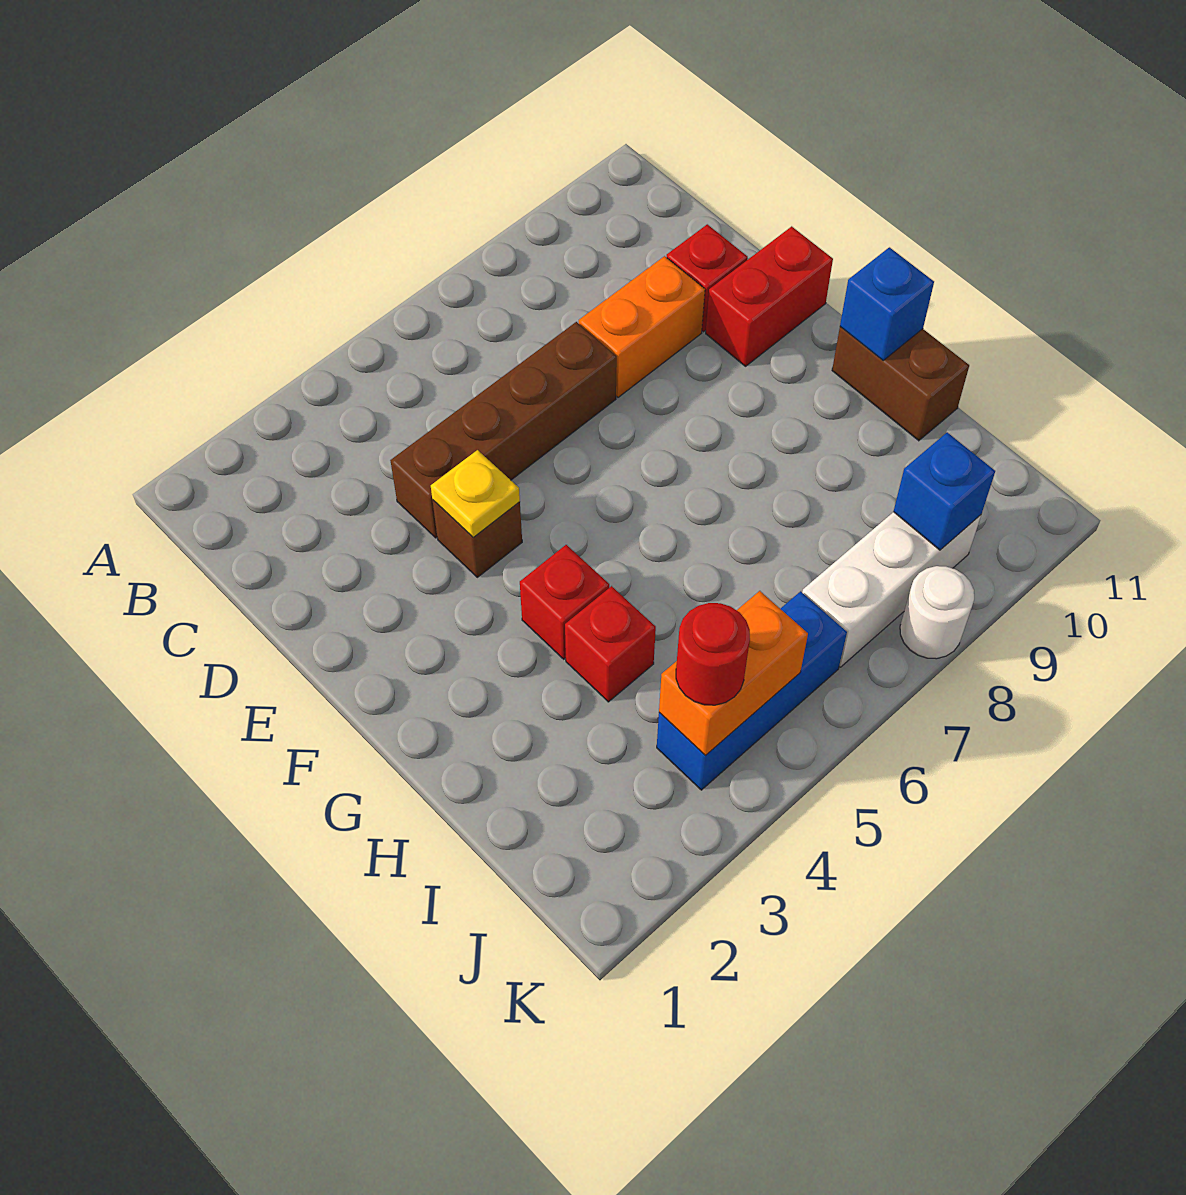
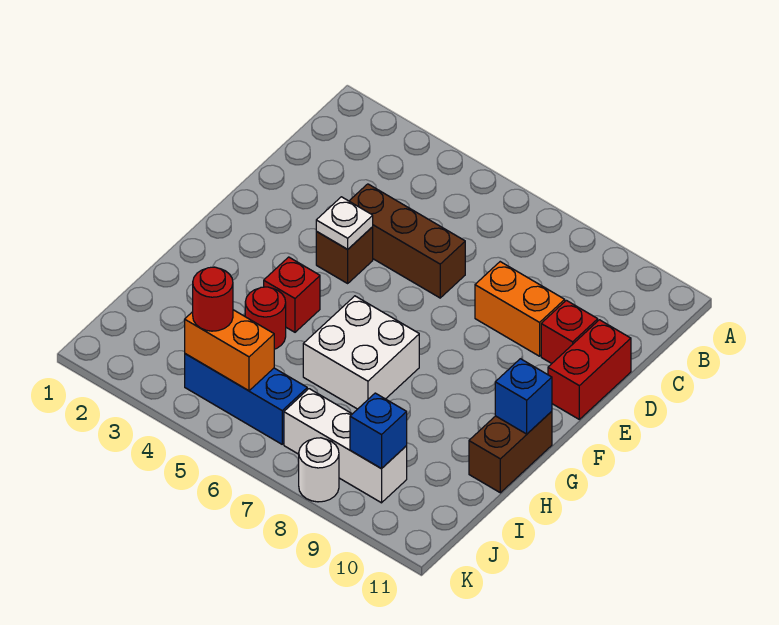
brown brick D4:D7 level 1 -> brown brick D4:D6 level 1
yellow plate E4 level 2 -> white plate E4 level 2
red brick E10:E11 level 1 -> red brick D11:E11 level 1
none -> white brick G6:H7 level 1
red brick H4 level 1 -> red round brick H4 level 1

